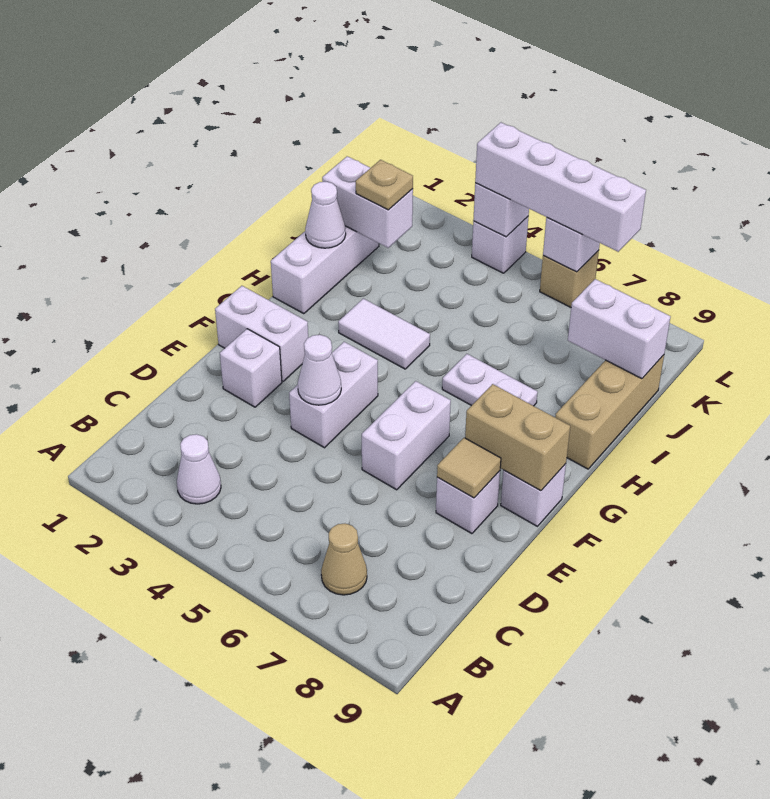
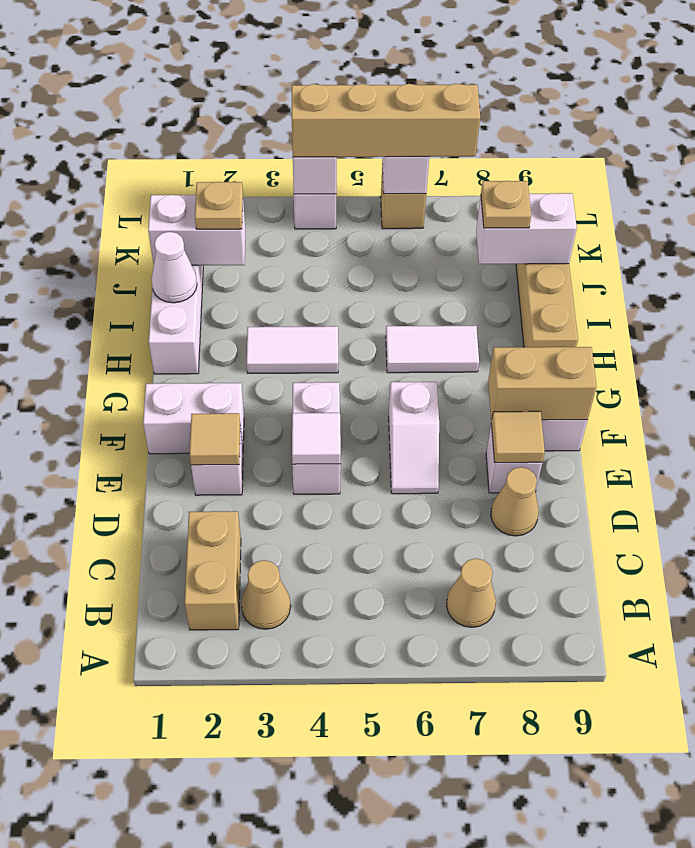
none -> tan brick B2:C2 level 1
white cone B3 level 1 -> tan cone B3 level 1
none -> tan cone D8 level 1
none -> tan tile E2 level 2
white cone E4 level 2 -> white tile E4 level 2
white brick E6:F6 level 1 -> white slope E6:F6 level 1 top F
white plate H6:H7 level 1 -> white tile H6:H7 level 1
none -> tan plate J8 level 3
white brick L4:L7 level 3 -> tan brick L4:L7 level 3

